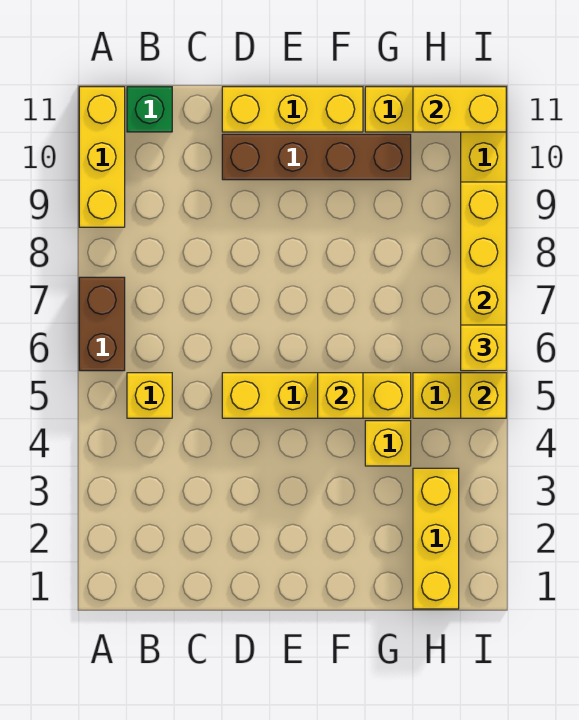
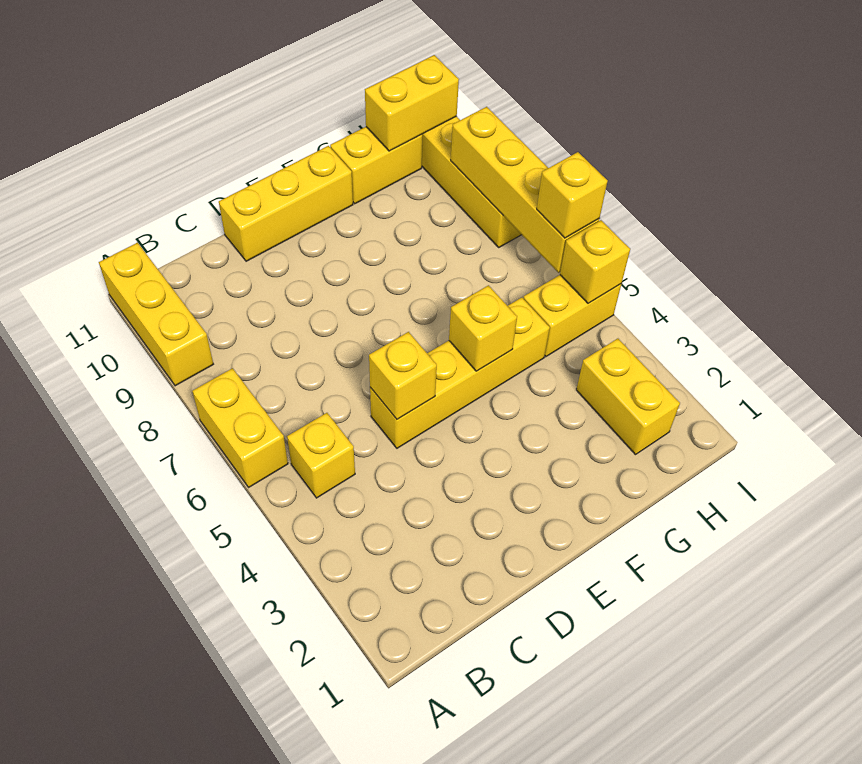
brown brick A6:A7 level 1 -> yellow brick A6:A7 level 1
green brick B11 level 1 -> none
brown brick D10:G10 level 1 -> none
yellow brick G4 level 1 -> yellow brick D5 level 2
yellow brick H1:H3 level 1 -> yellow brick H2:H3 level 1

